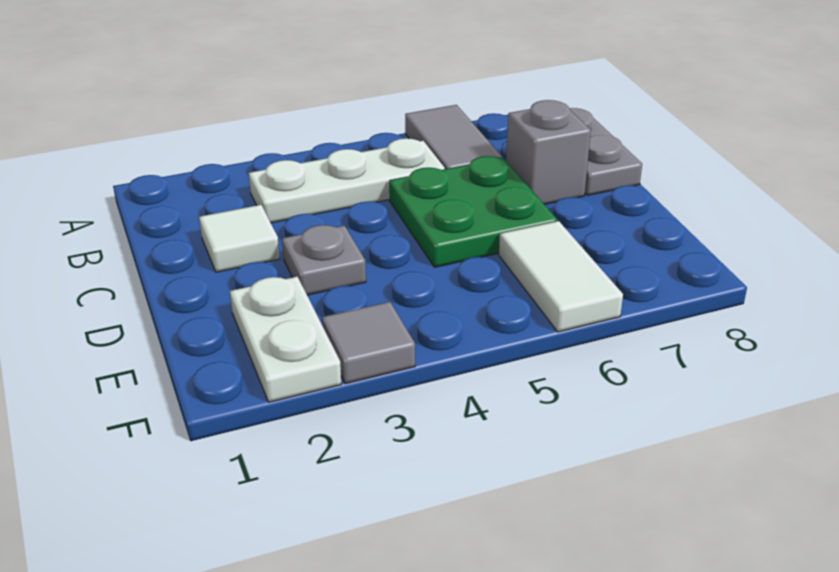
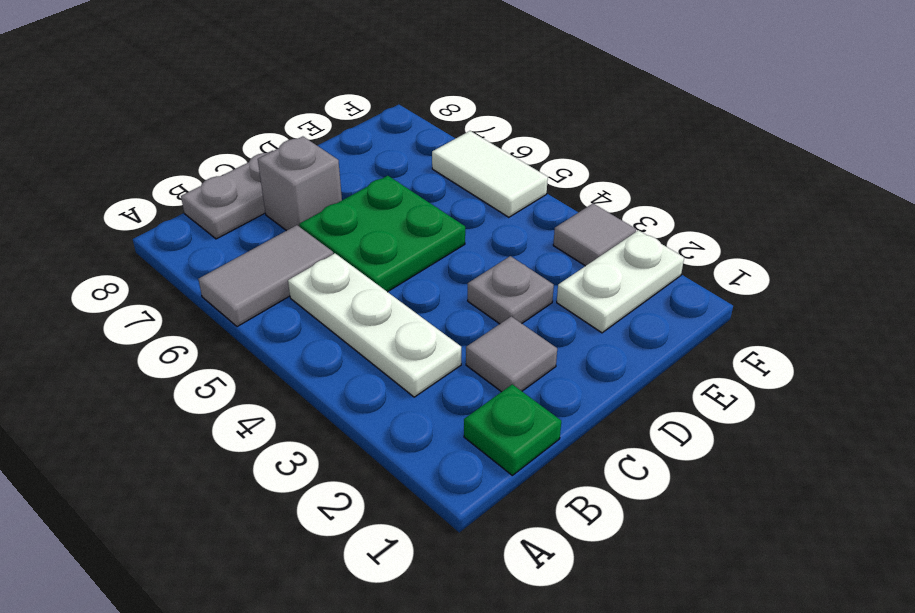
none -> green plate B1 level 1
white tile C2 level 1 -> grey tile C2 level 1
white tile E6:F6 level 1 -> white tile F5:F6 level 1

